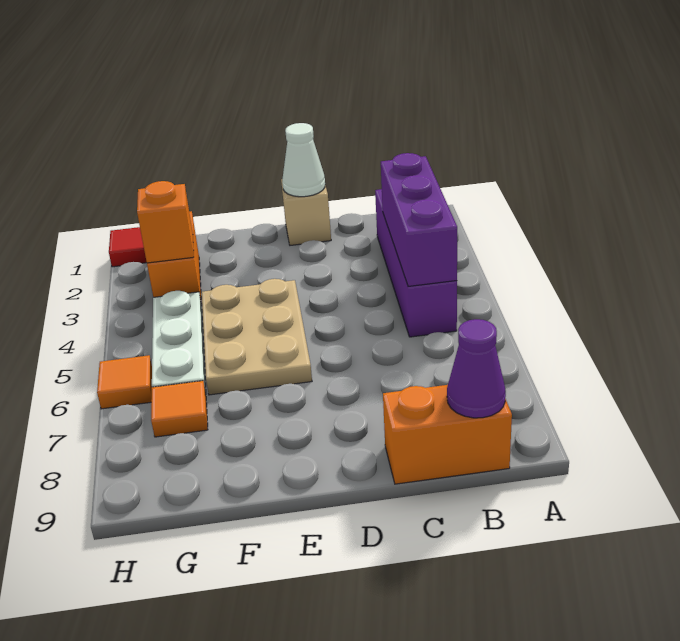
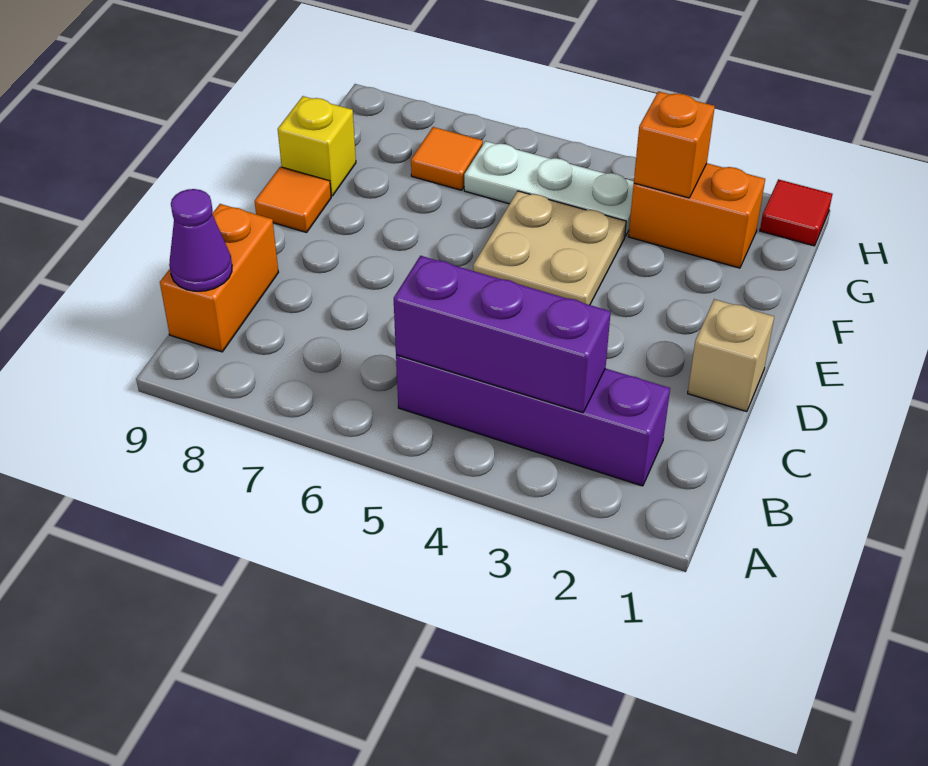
white cone D1 level 2 -> none
tan plate E4:F6 level 1 -> tan plate E4:F5 level 1
none -> yellow brick F9 level 1
orange tile H6 level 1 -> orange tile E9 level 1

